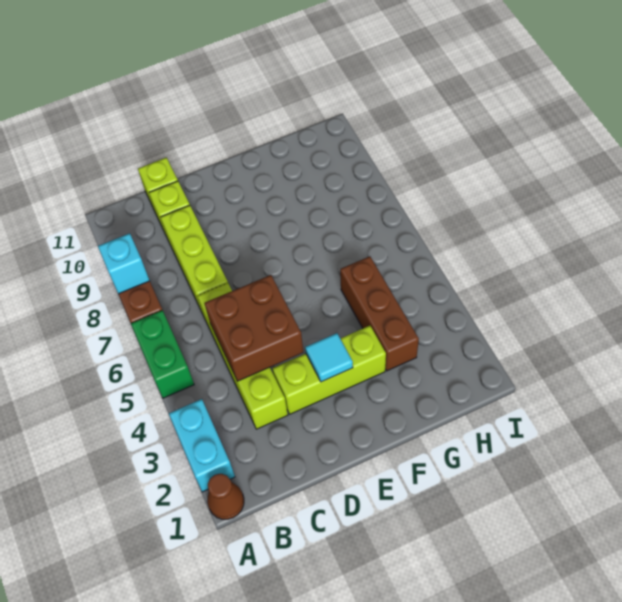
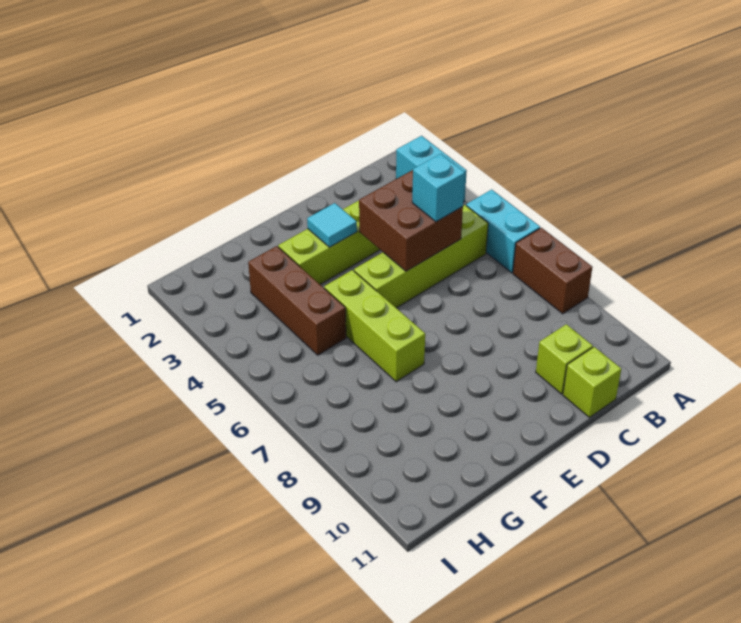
brown cone A1 level 1 -> none
green brick A5:A6 level 1 -> cyan brick A5:A6 level 1
cyan brick A8 level 2 -> cyan brick C5 level 3
lime brick C3:C6 level 1 -> lime brick B5:E5 level 1
lime brick C7:C9 level 1 -> lime brick F5:F7 level 1

